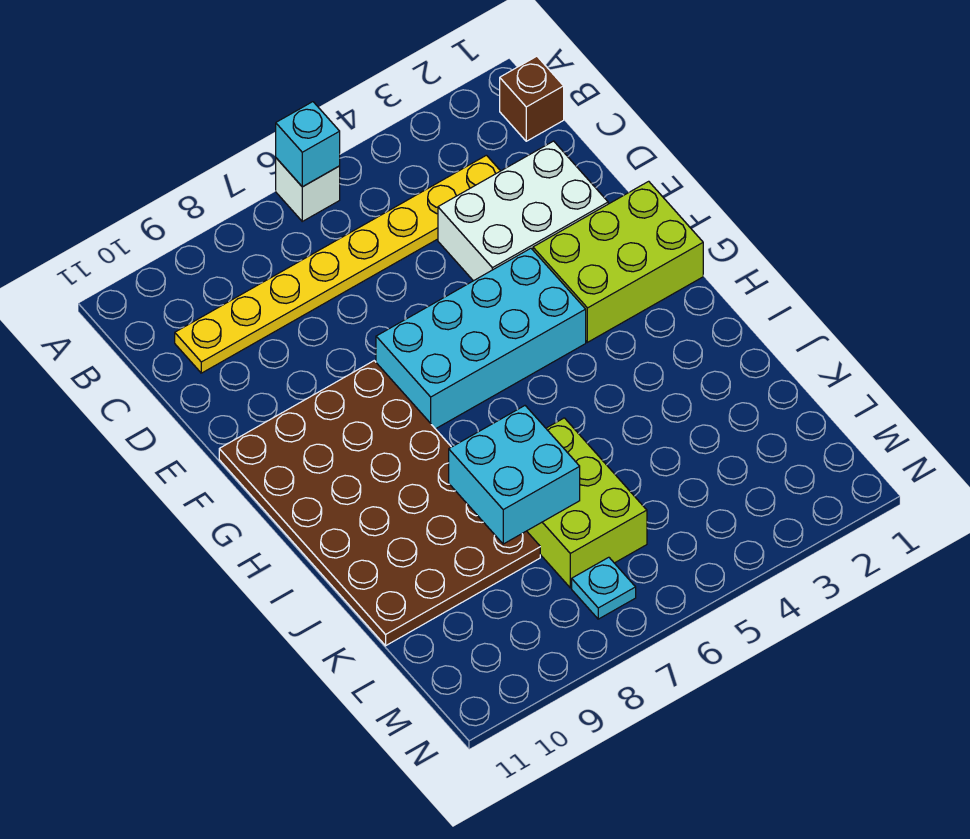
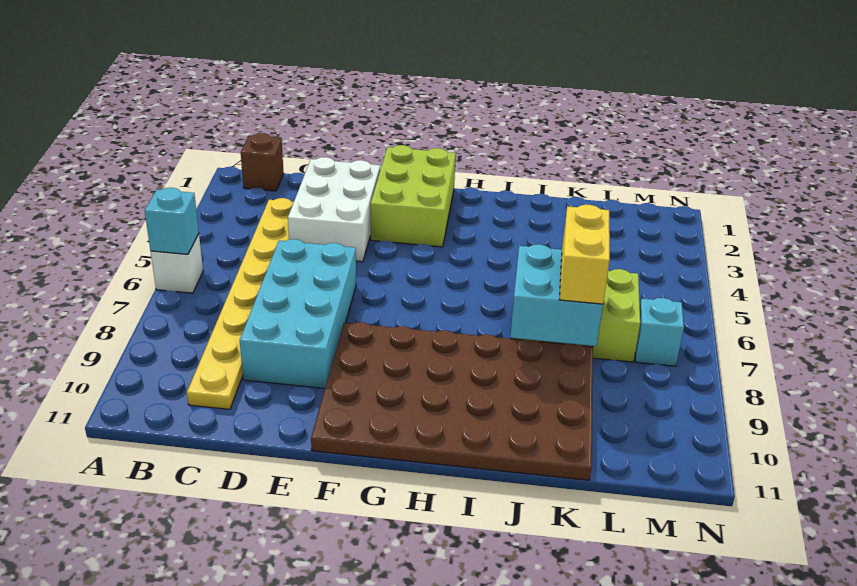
cyan brick F4:G7 level 1 -> cyan brick D6:E9 level 1
none -> yellow brick K7:K8 level 3
cyan plate M7 level 1 -> cyan brick M7 level 1

